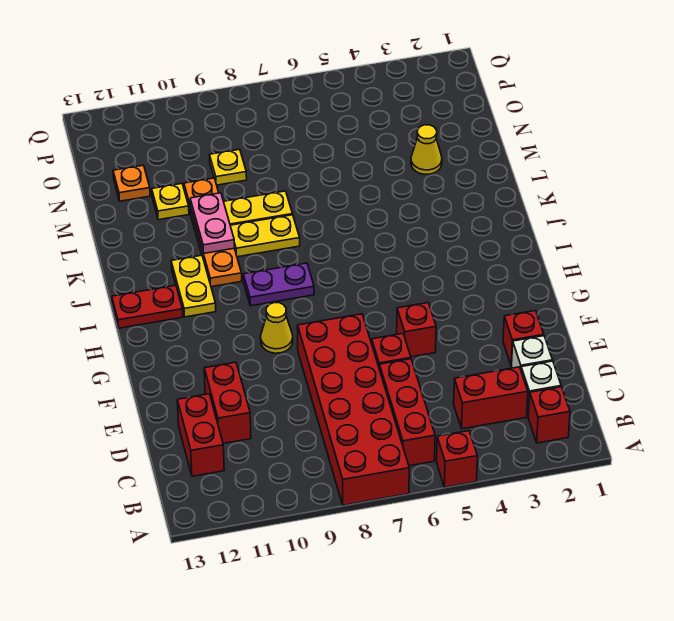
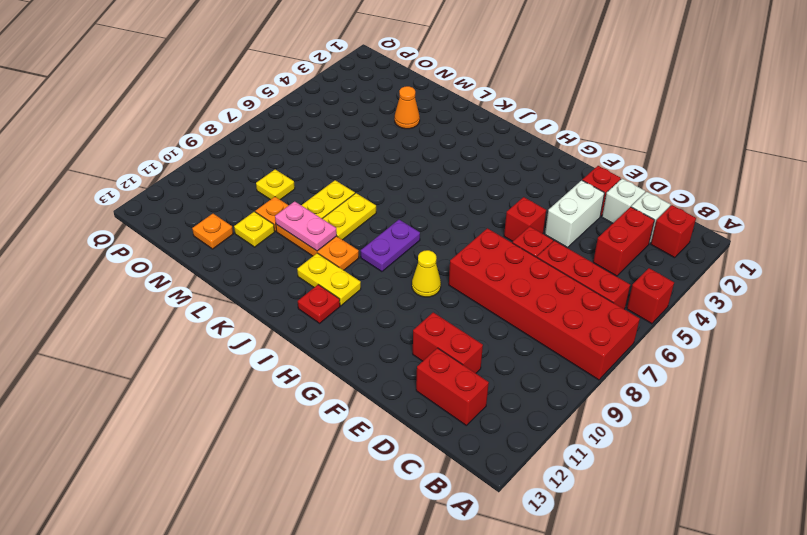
none -> white brick E3:E4 level 1
red plate I12:I13 level 1 -> red plate I12 level 1
yellow cone M3 level 1 -> orange cone M3 level 1

